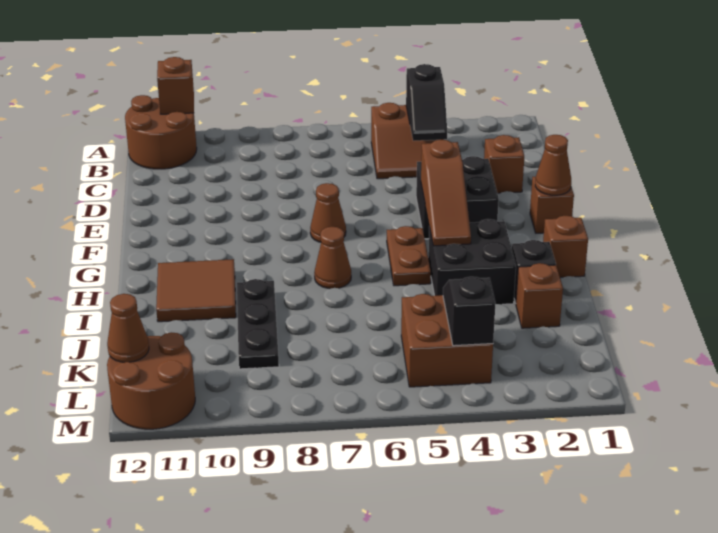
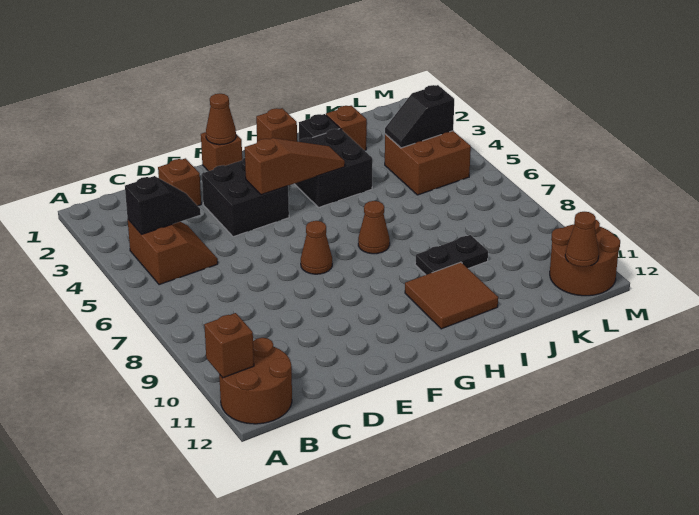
brown plate G5:H5 level 1 -> none
black plate I9:K9 level 1 -> black plate I9:J9 level 1

